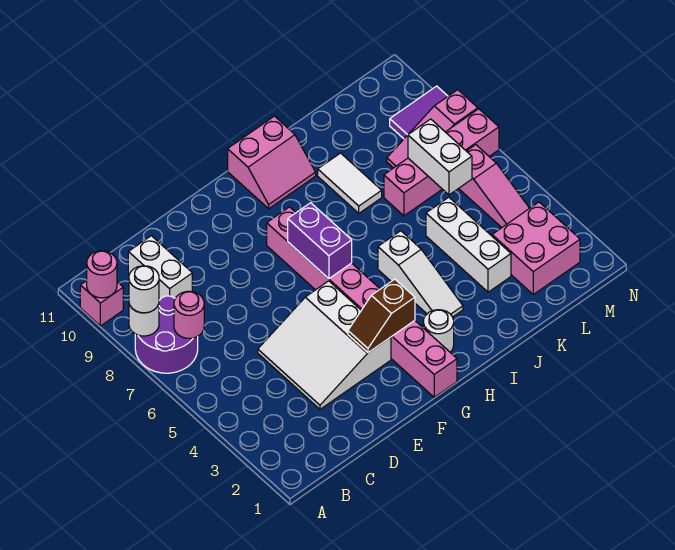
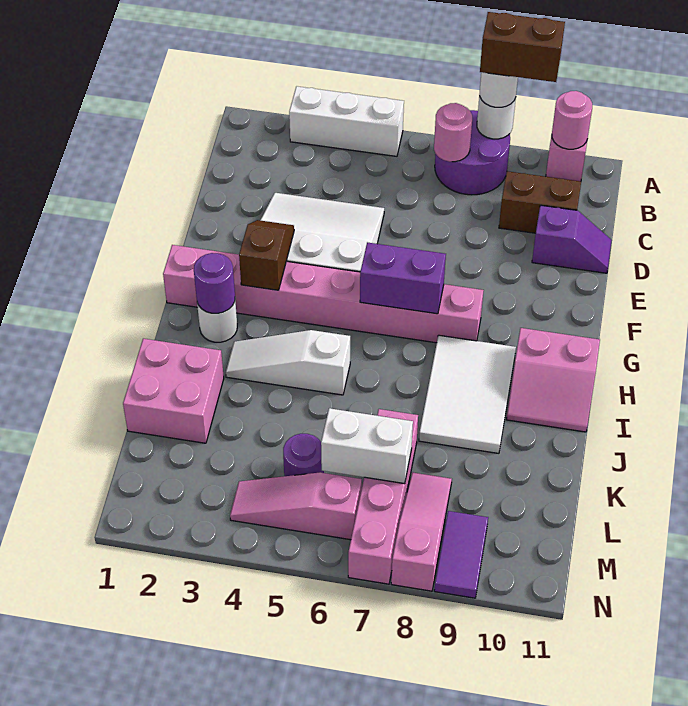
none -> brown brick A8:A9 level 4
white brick C9:C10 level 1 -> brown brick C9:C10 level 1
none -> purple slope D10:D11 level 1 top 10
none -> purple round brick H2 level 2
pink slope H10:I11 level 1 top 11 -> pink slope H10:I11 level 1 top H
white tile J8:J9 level 1 -> white tile H8:J9 level 1
white brick K3:K5 level 1 -> white brick A3:A5 level 1
pink brick L2:M3 level 1 -> pink brick J1:K2 level 1
none -> purple round brick L5 level 1

